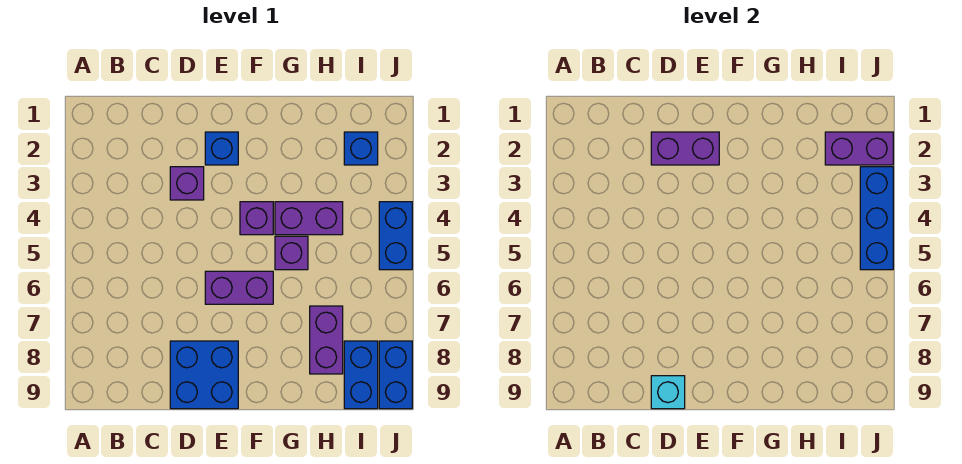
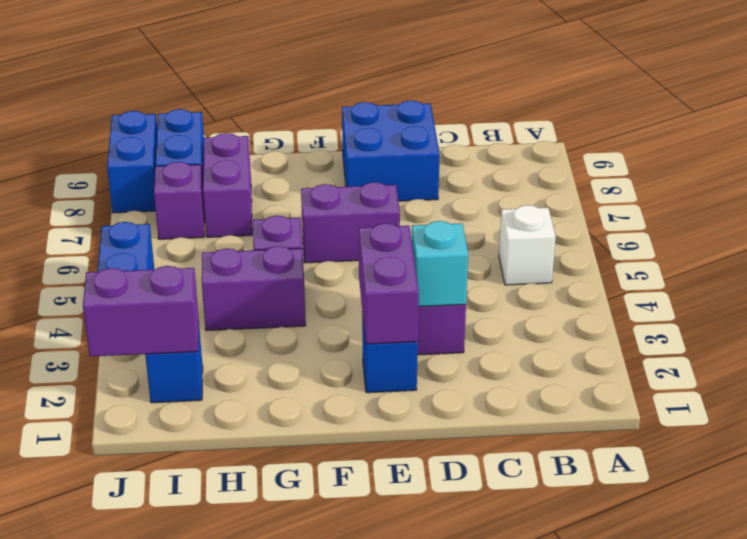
none -> white brick B5 level 1
purple brick D2:E2 level 2 -> purple brick E2:E3 level 2
cyan brick D9 level 2 -> cyan brick D3 level 2
purple brick F4 level 1 -> purple brick I7 level 1
blue brick J3:J5 level 2 -> none

